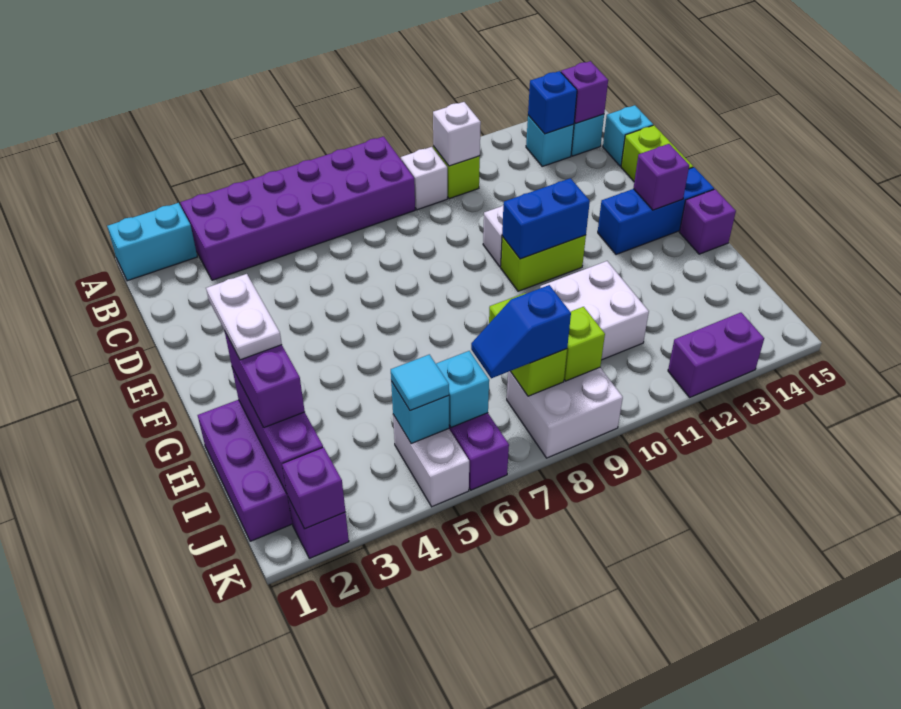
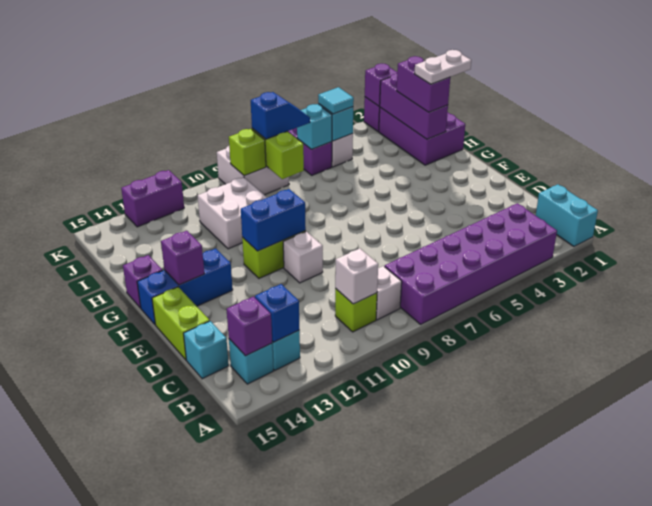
cyan brick A1:A2 level 1 -> cyan brick A1:B1 level 1
white plate G2:H2 level 4 -> white plate H1:H2 level 4

